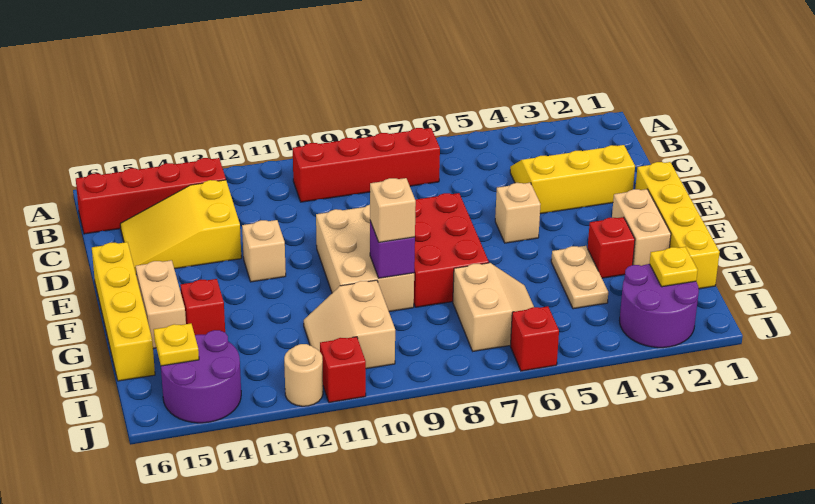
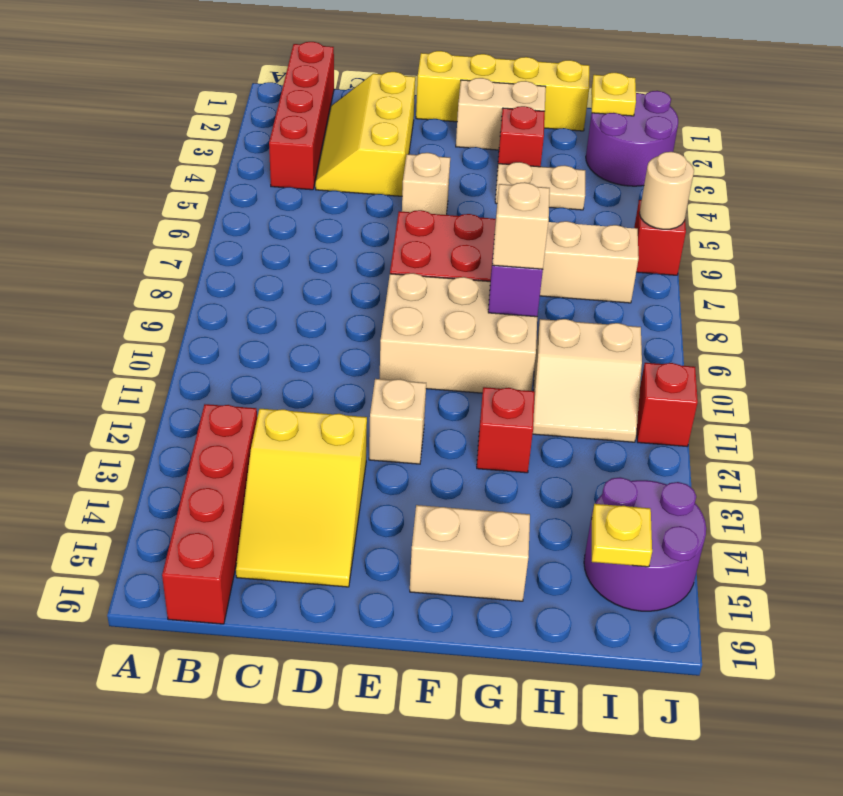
red brick B7:B10 level 1 -> red brick B1:B4 level 1
yellow brick E16:H16 level 1 -> none
red brick G14 level 1 -> red brick G12 level 1
tan round brick J12 level 1 -> tan round brick J6 level 2

